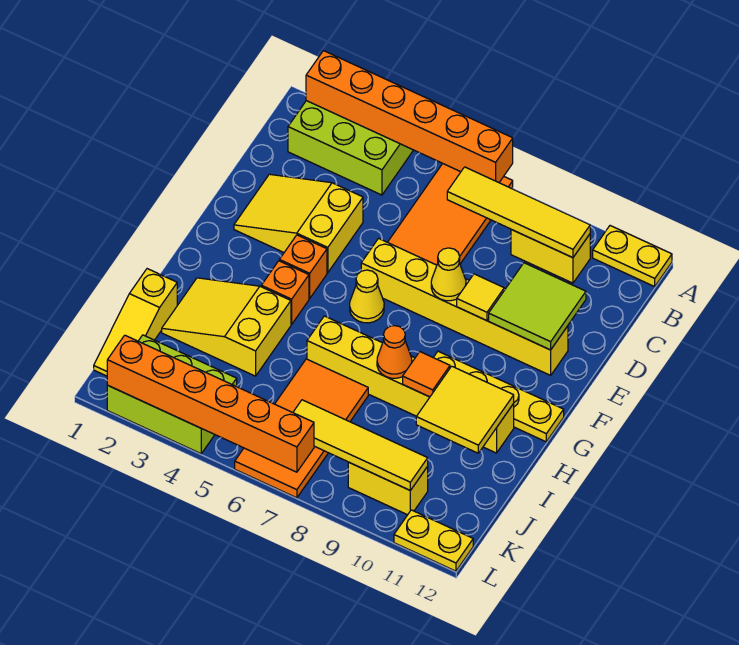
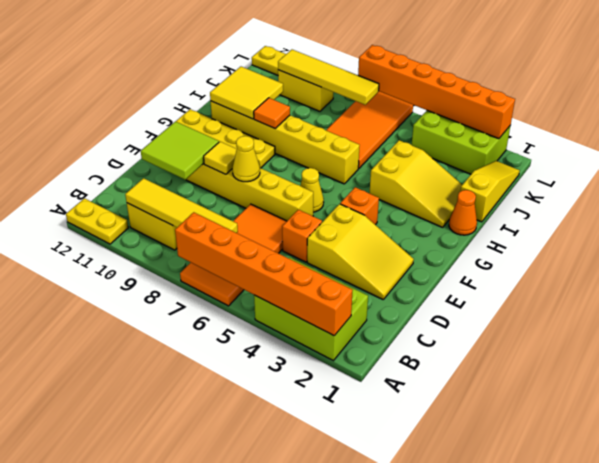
orange brick G4 level 1 -> orange brick D5 level 1
orange cone H8 level 2 -> orange cone H1 level 1

